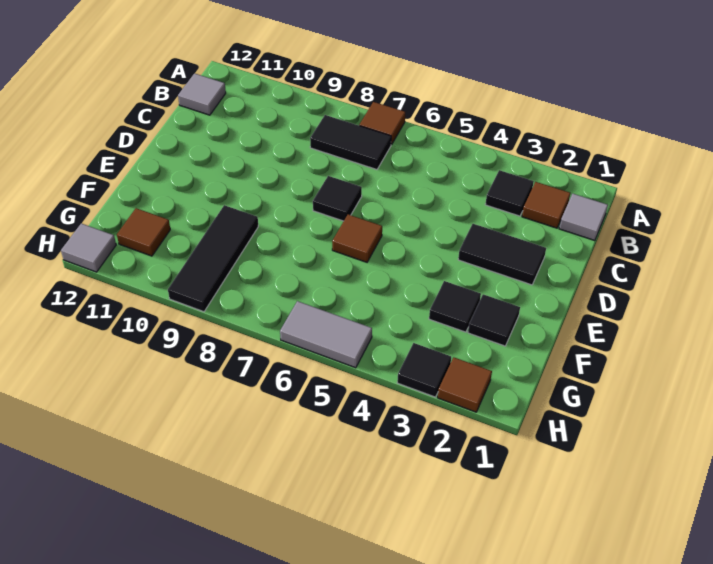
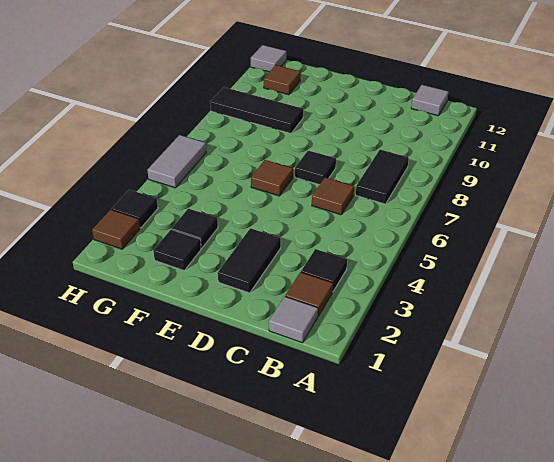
brown tile A7 level 1 -> brown tile C6 level 1

